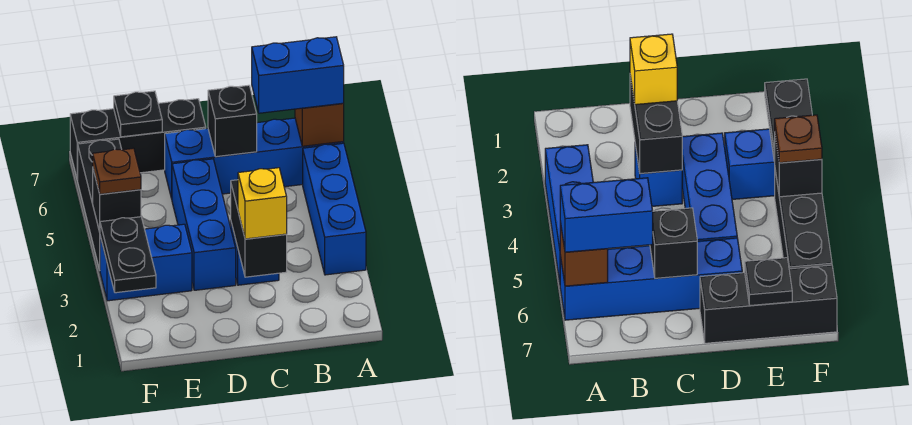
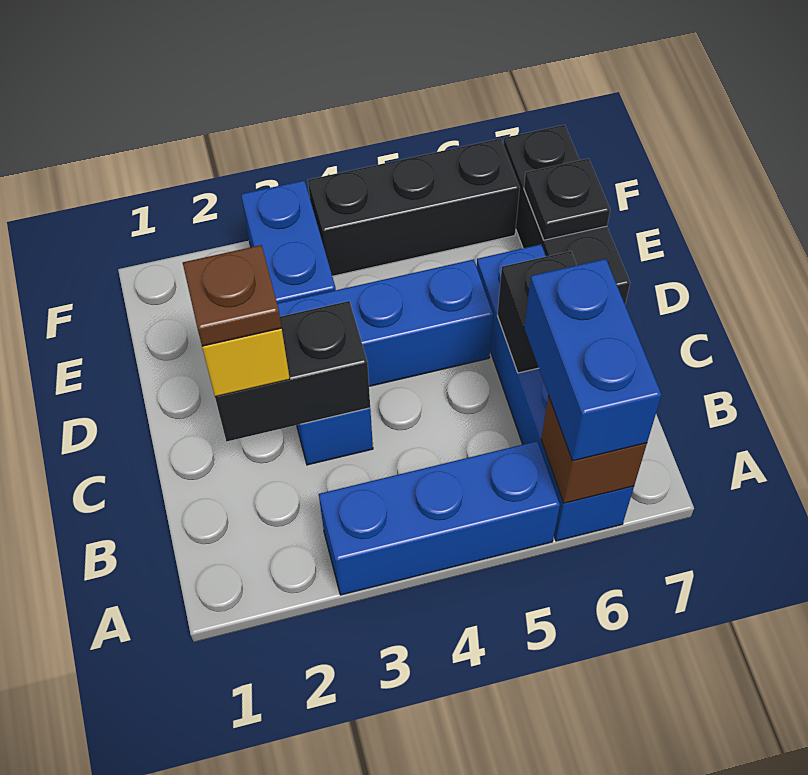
black plate F2:F3 level 2 -> none
black brick F4 level 2 -> none
brown plate F4 level 3 -> brown plate C2 level 4

